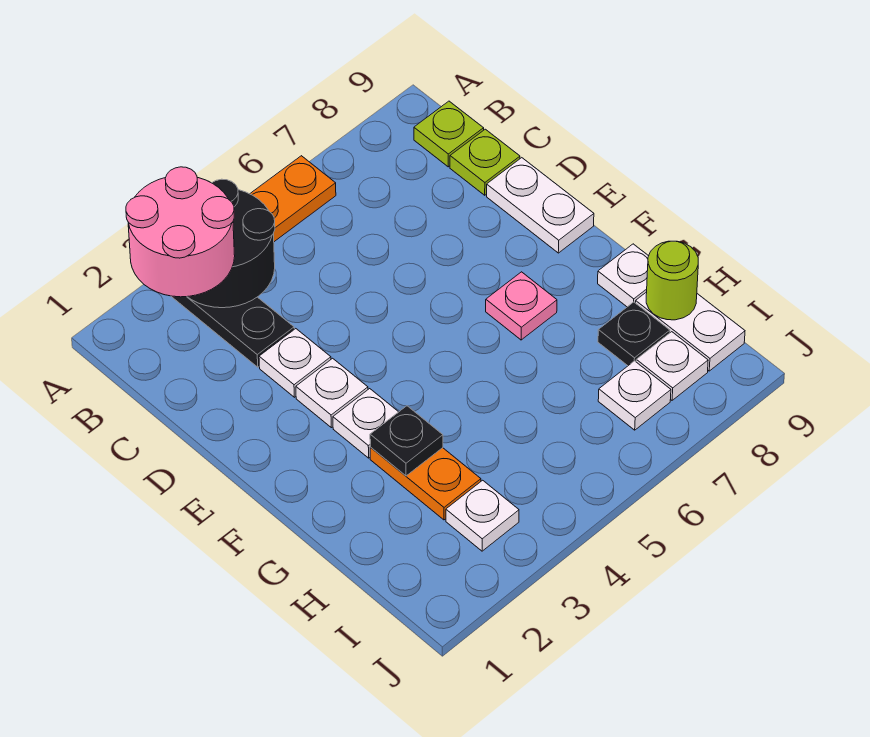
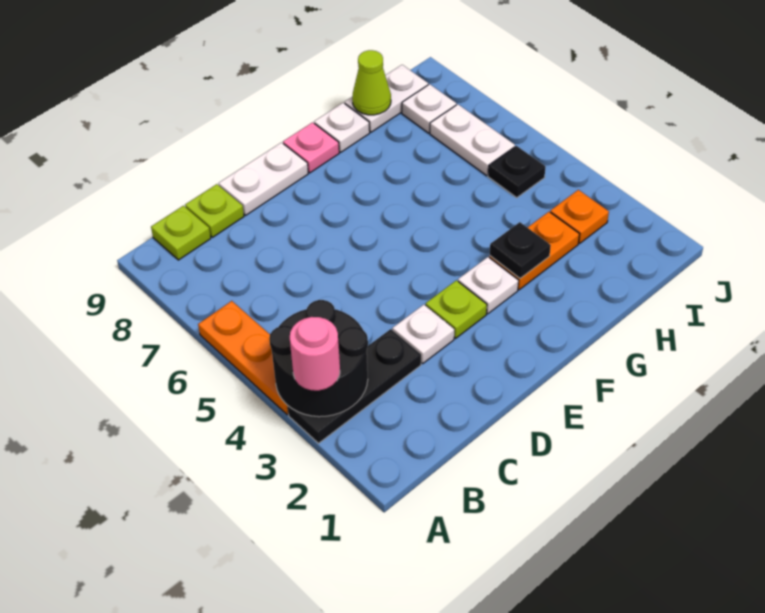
pink round brick A2:B3 level 3 -> pink round brick A3 level 3
white plate E3 level 1 -> lime plate E3 level 1
pink plate F7 level 1 -> pink plate F9 level 1
black plate H8 level 1 -> black plate I5 level 1
lime round brick H9 level 2 -> lime cone H9 level 2
white plate I3 level 1 -> orange plate I3 level 1
white plate I7 level 1 -> white plate I6:I7 level 1

